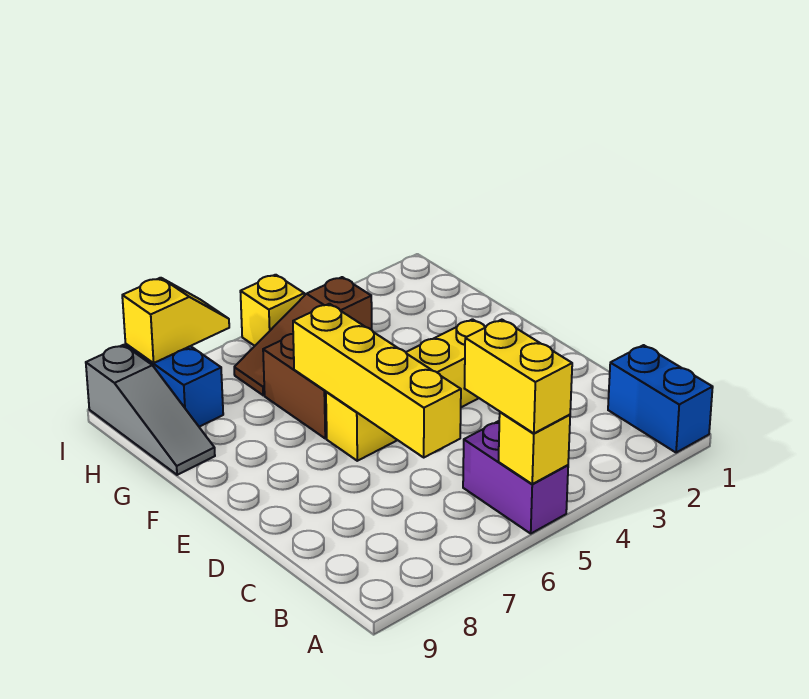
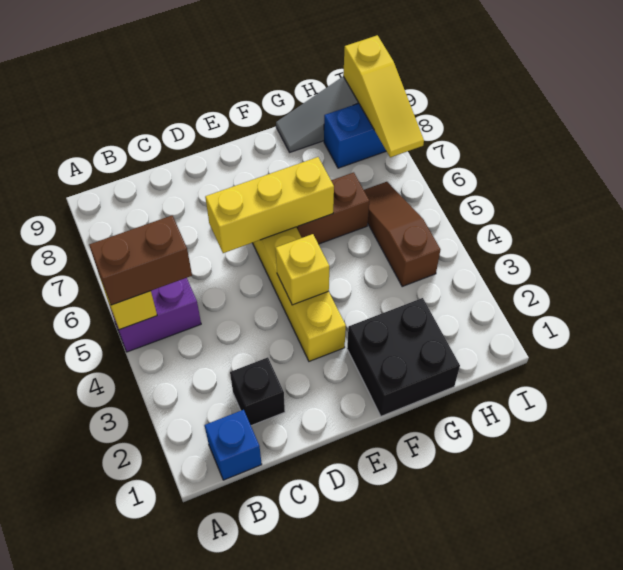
blue brick A1:B1 level 1 -> blue brick B1 level 1
yellow brick A5:B5 level 3 -> brown brick A5:B5 level 3
none -> black brick C2 level 1
yellow brick C6:F6 level 2 -> yellow brick D6:F6 level 2
none -> black brick F1:G2 level 1
yellow brick I5 level 1 -> yellow brick E4 level 2
yellow slope I7:I8 level 2 top 8 -> yellow slope I7:I9 level 2 top 9

